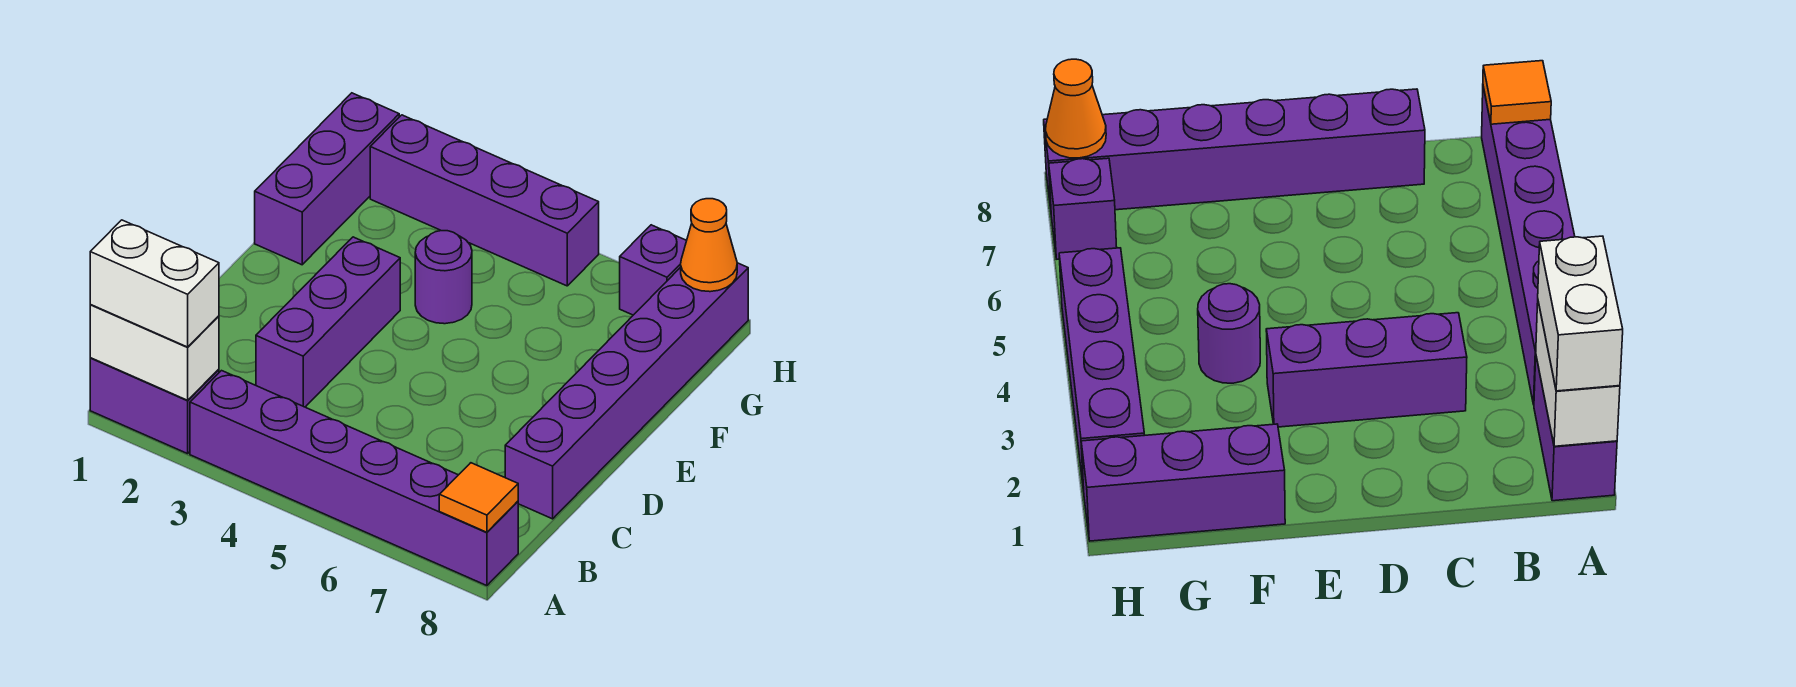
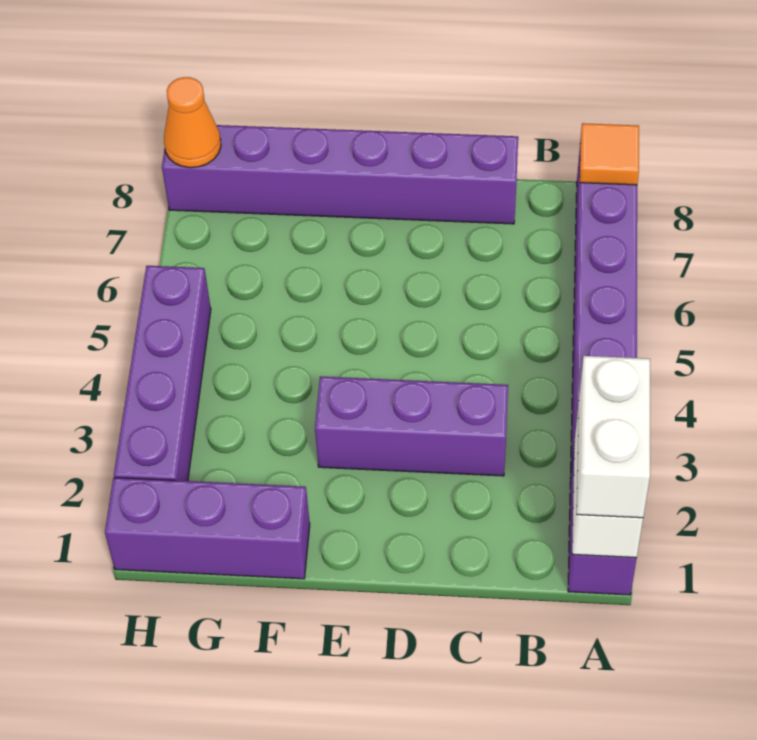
purple round brick F4 level 1 -> none
purple brick H7 level 1 -> none

